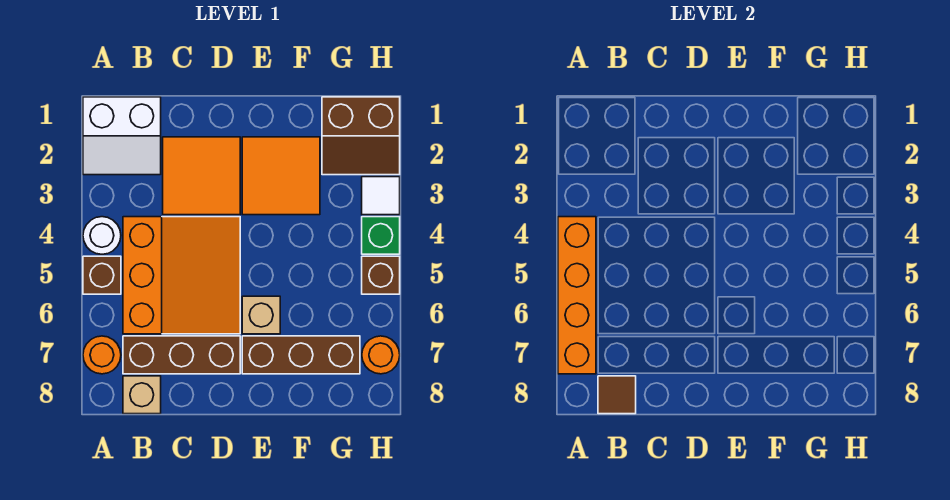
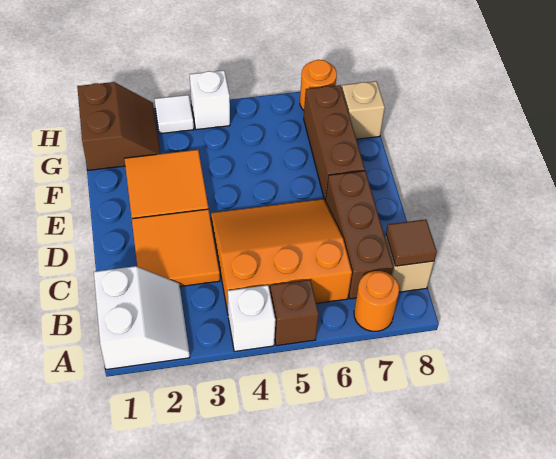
white round brick A4 level 1 -> white brick A4 level 1
orange brick A4:A7 level 2 -> none
tan brick E6 level 1 -> tan brick G8 level 1
green brick H4 level 1 -> white brick H4 level 1
brown brick H5 level 1 -> none

